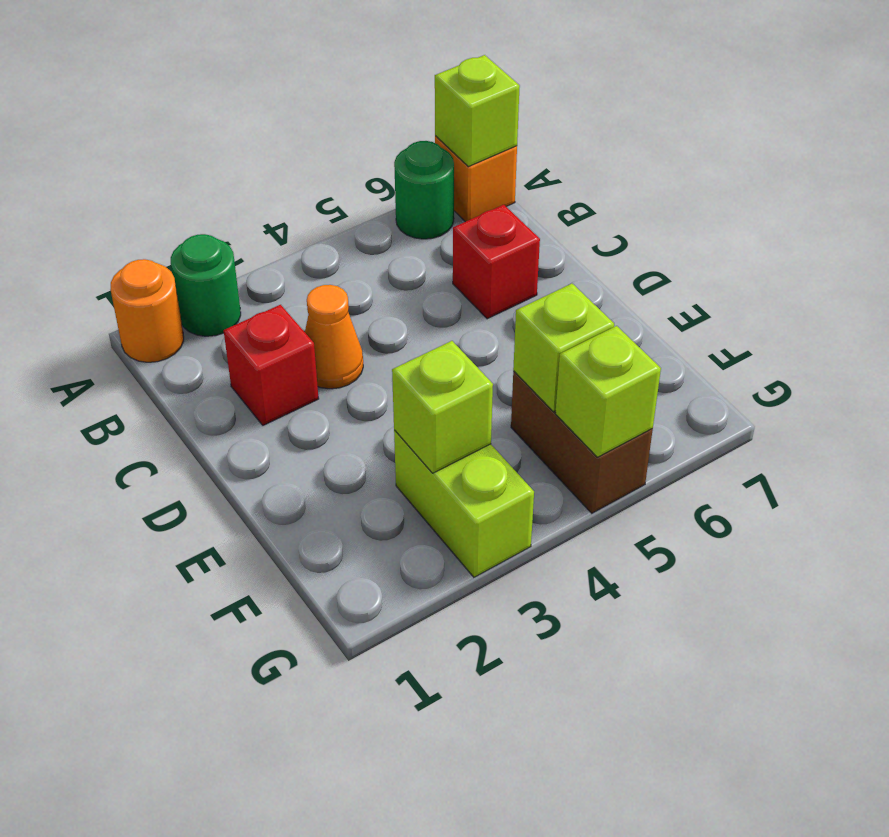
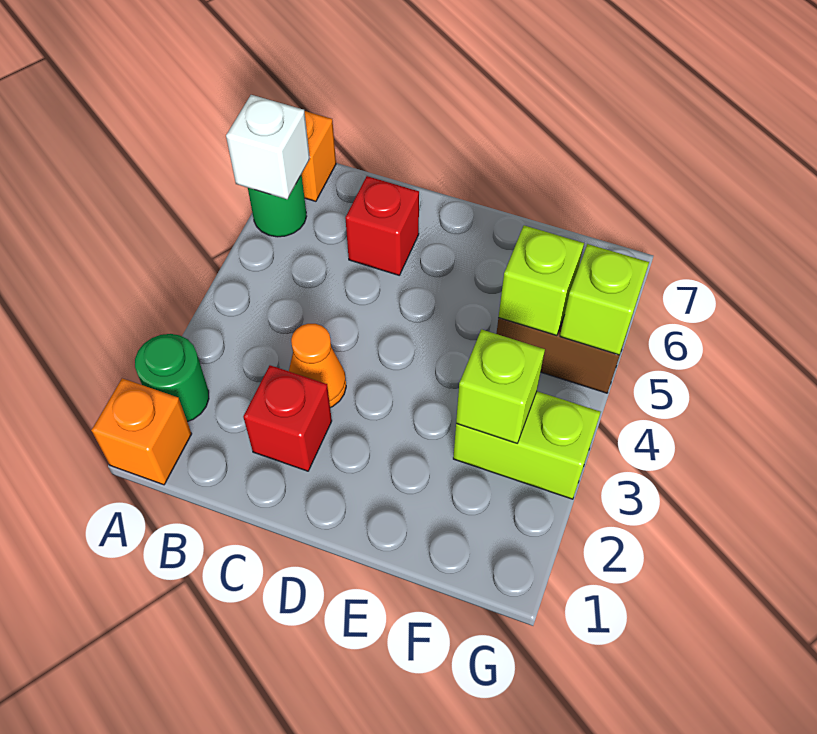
orange round brick A1 level 1 -> orange brick A1 level 1
none -> white brick A6 level 2
lime brick A7 level 2 -> none

